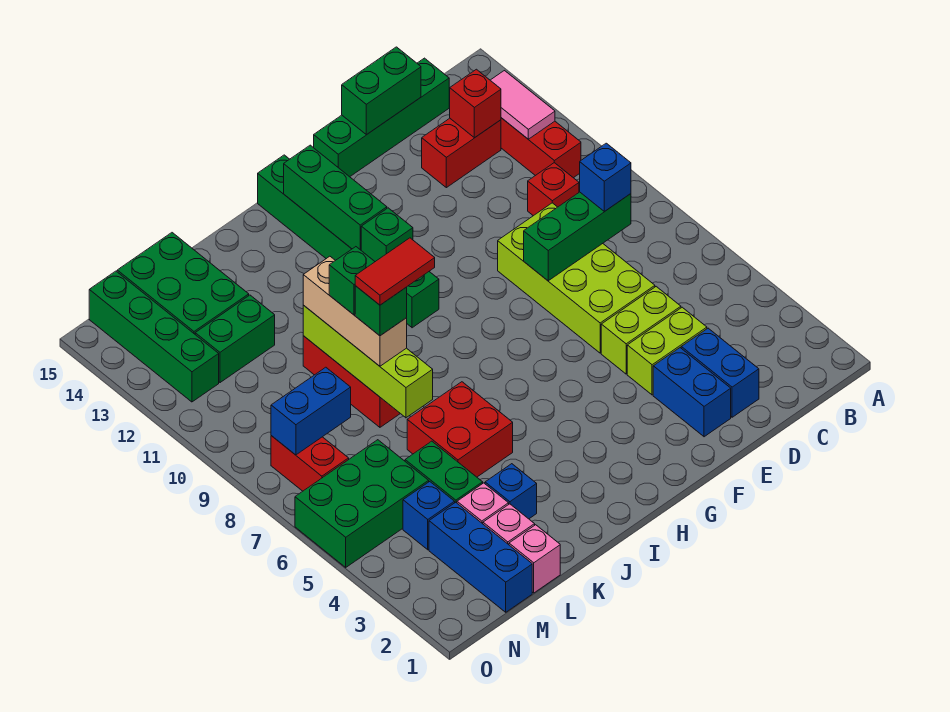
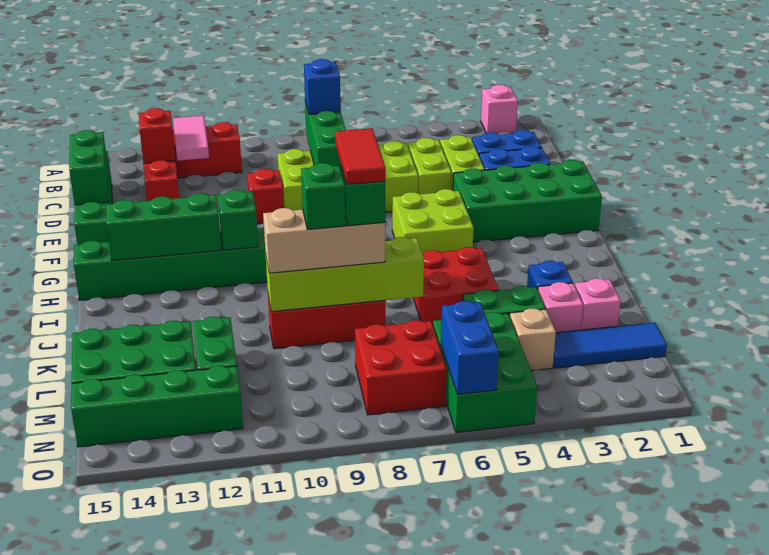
pink tile B12:B13 level 2 -> pink tile B12:C12 level 2
red brick C10 level 1 -> red brick E10 level 1
none -> green brick F1:G4 level 1
none -> lime brick G5:H6 level 1
pink brick L1 level 1 -> pink brick A2 level 1
blue brick M1:M3 level 1 -> blue tile M1:M3 level 1
blue brick M4 level 1 -> tan brick M4 level 1
blue brick M8:N8 level 2 -> blue brick N6:O6 level 2
red brick N7:N8 level 1 -> red brick M7:N8 level 1

